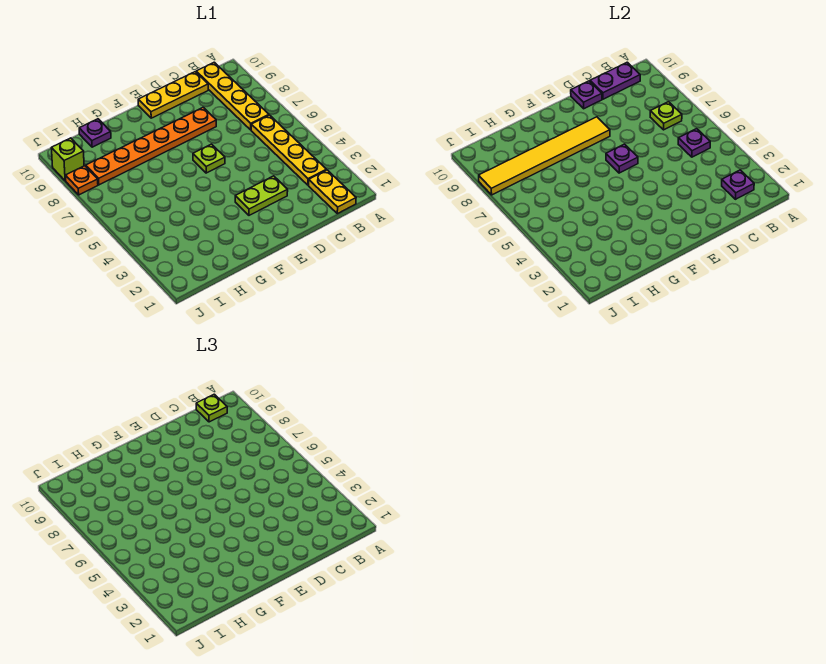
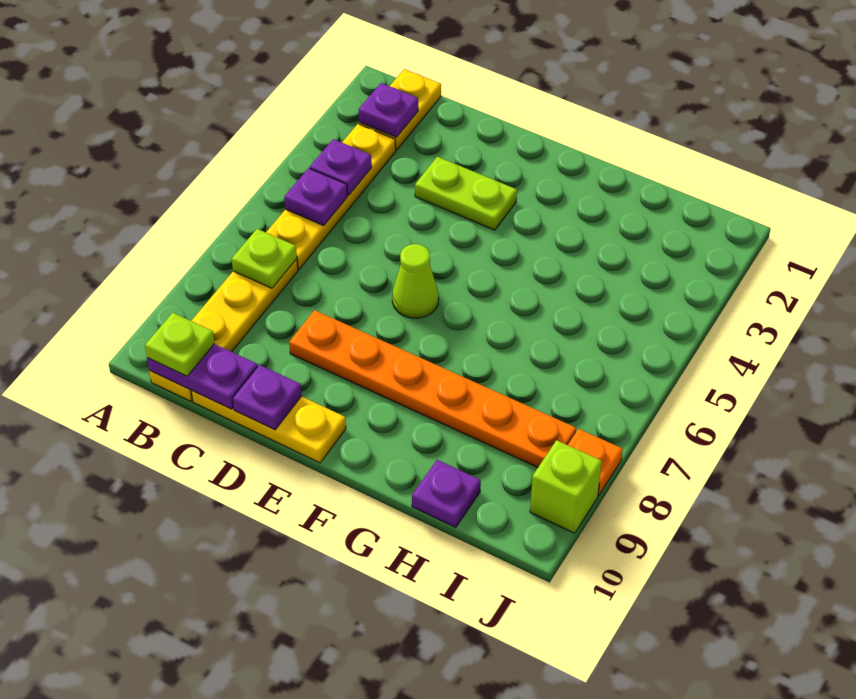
lime plate E6 level 1 -> lime cone E6 level 1
purple plate E6 level 2 -> purple plate B4 level 2
yellow tile E8:J8 level 2 -> none

